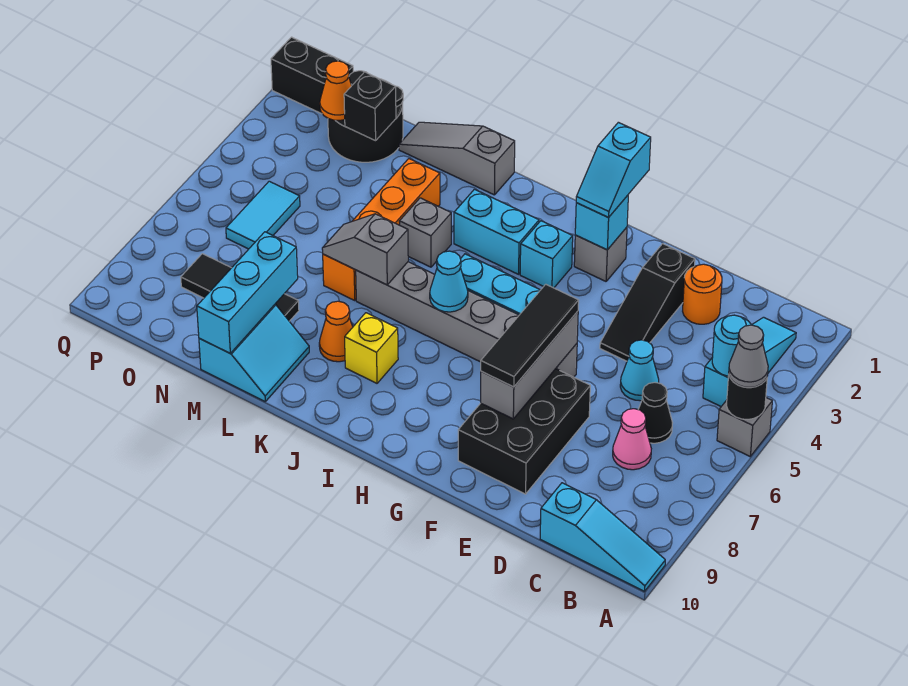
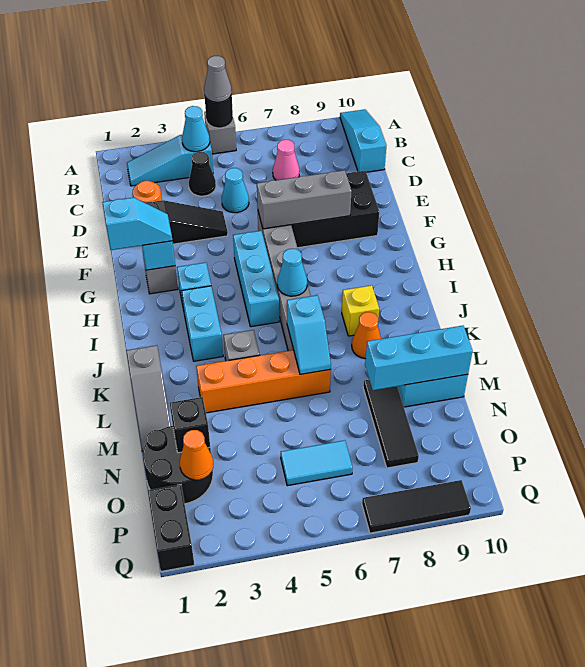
cyan round brick B4 level 2 -> cyan cone B4 level 2
black cone C6 level 1 -> black cone C4 level 1
black tile F6:F8 level 3 -> black tile Q7:Q9 level 1
grey slope K6:L6 level 2 top K -> cyan slope K6:L6 level 2 top K

